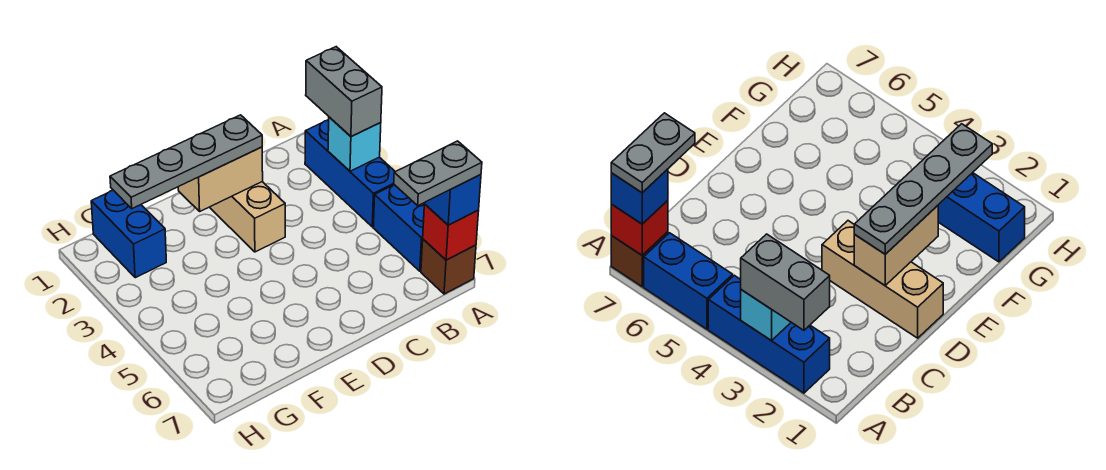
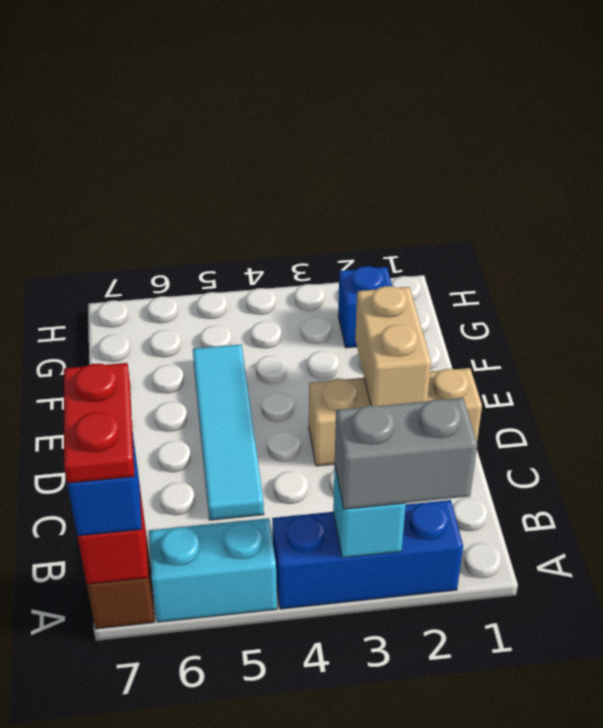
blue brick A5:A6 level 1 -> cyan brick A5:A6 level 1
grey plate A7:B7 level 4 -> red plate A7:B7 level 4
none -> cyan tile C5:F5 level 1
grey plate D2:G2 level 3 -> none
blue brick G1:G2 level 1 -> blue brick G2 level 1

